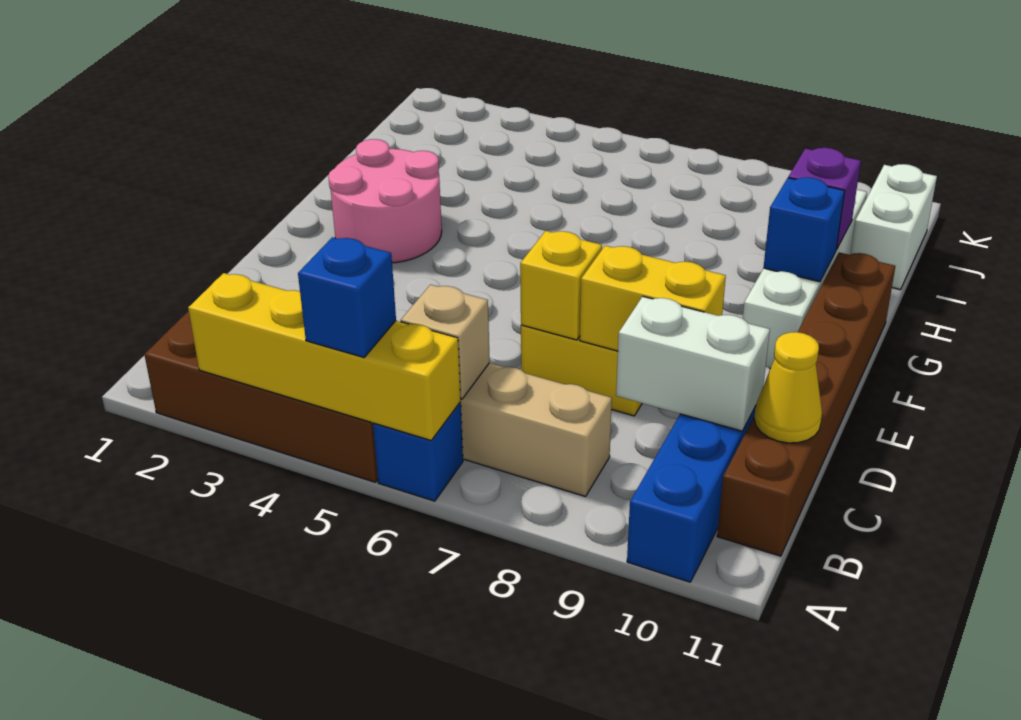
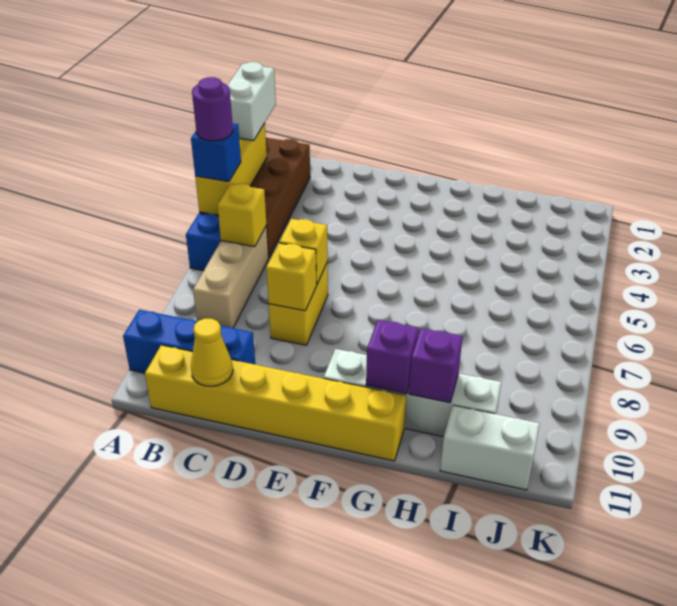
yellow brick A3:A6 level 2 -> yellow brick A3:A5 level 2
none -> purple round brick A5 level 4
tan brick B6 level 2 -> yellow brick B6 level 2
brown brick B11:G11 level 1 -> yellow brick B11:G11 level 1
white brick C9:C10 level 2 -> white brick A2:A3 level 3
yellow brick D8:D9 level 2 -> yellow brick D8 level 2
pink round brick F2:G3 level 1 -> none
blue brick G10 level 2 -> purple brick G10 level 2

